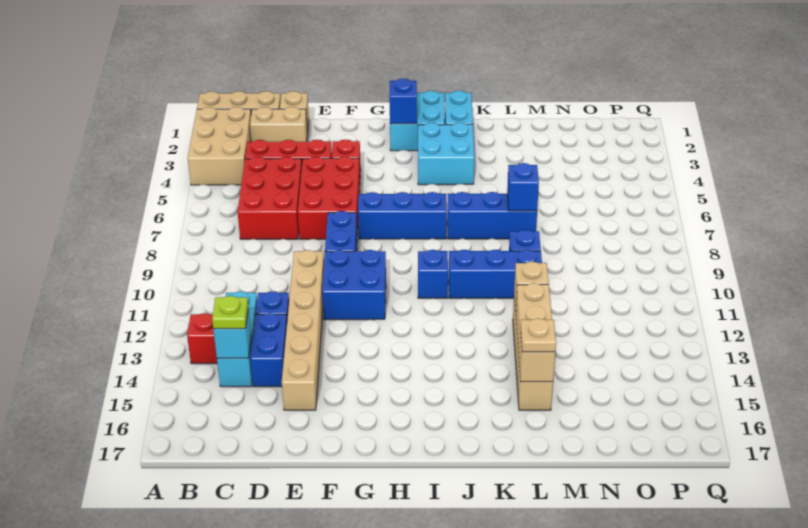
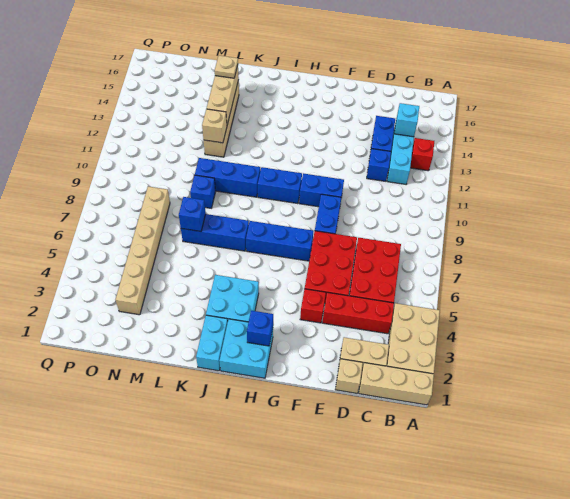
lime plate C14 level 3 -> none
tan brick E10:E15 level 1 -> tan brick N3:N8 level 1
blue brick F10:G11 level 1 -> blue brick F10:G10 level 1
blue brick I10 level 1 -> blue brick H10:I10 level 1

